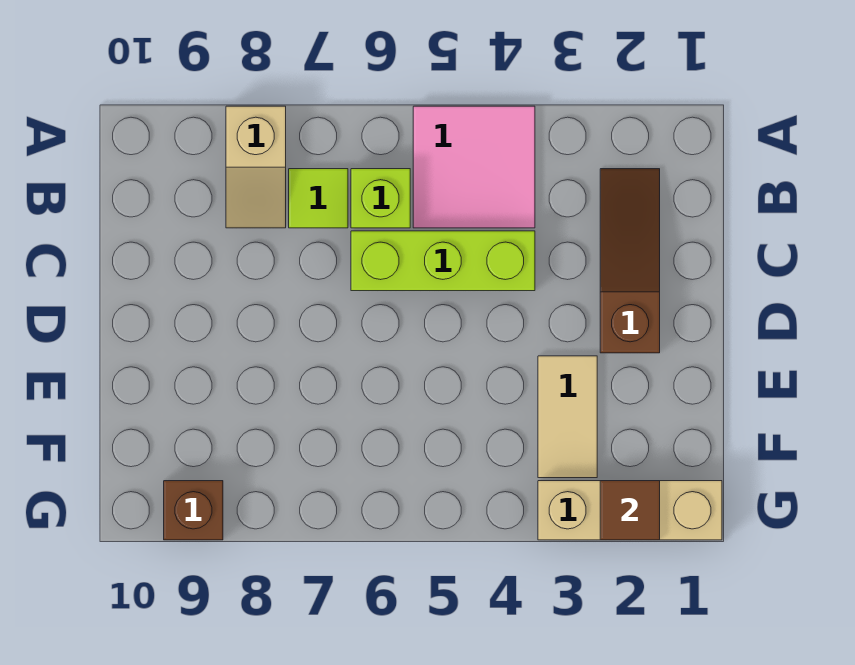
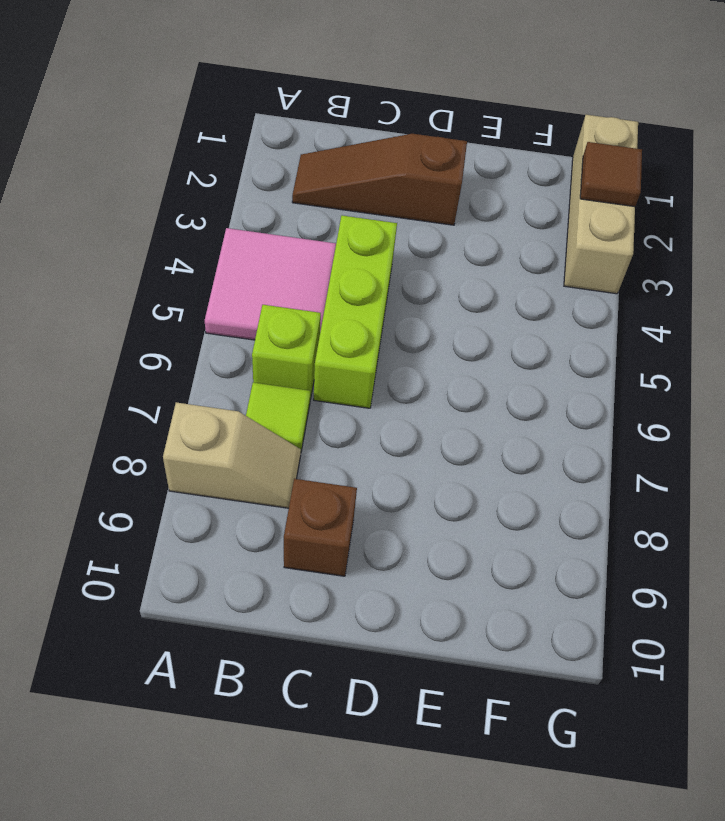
tan tile E3:F3 level 1 -> none
brown brick G9 level 1 -> brown brick C9 level 1

